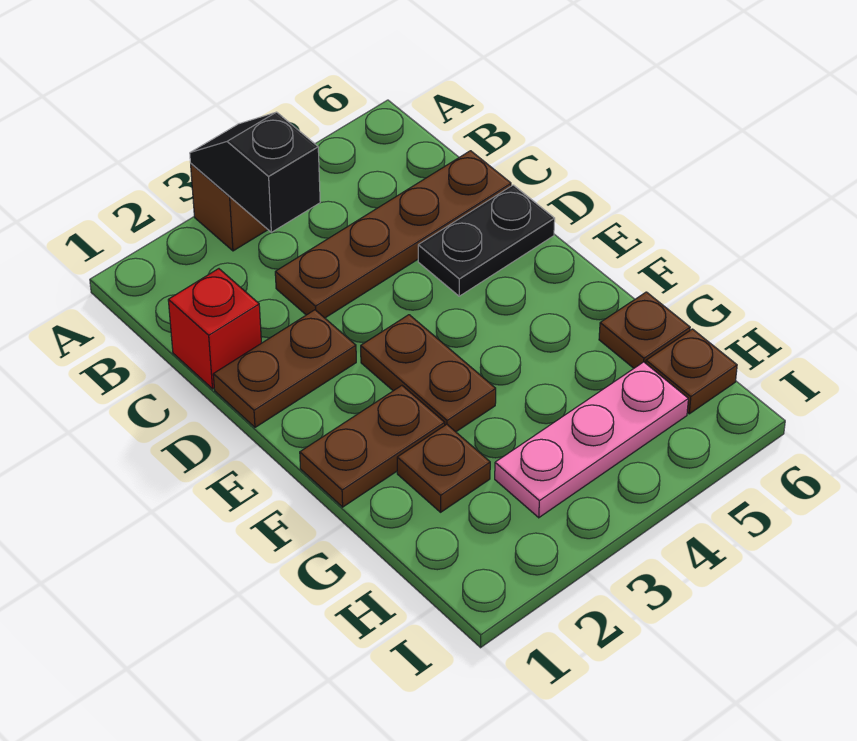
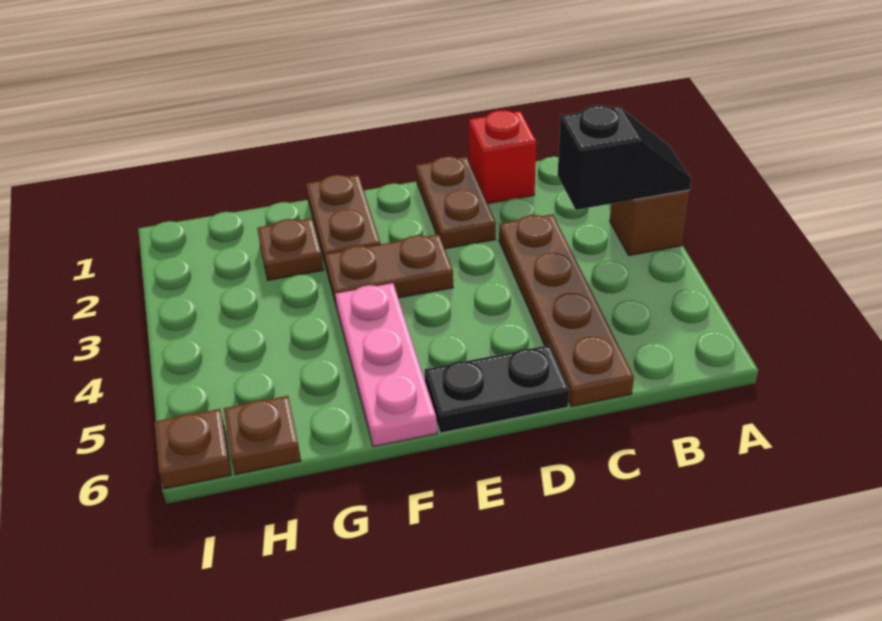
black plate D5:D6 level 1 -> black plate D6:E6 level 1
brown plate G6 level 1 -> brown plate I6 level 1
pink plate H3:H5 level 1 -> pink plate F4:F6 level 1

